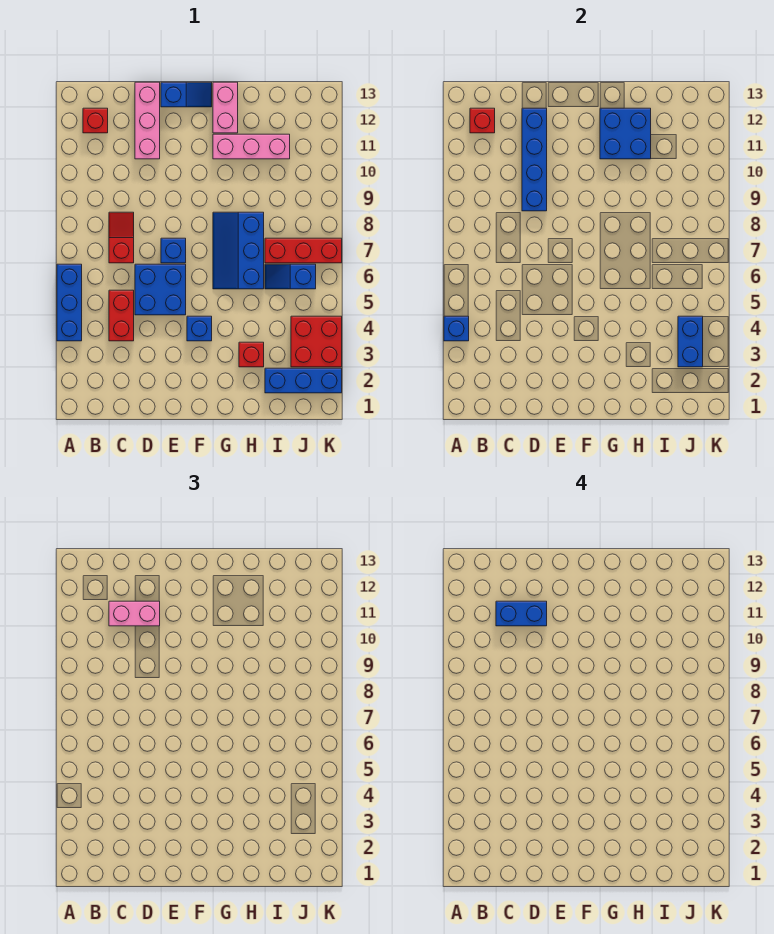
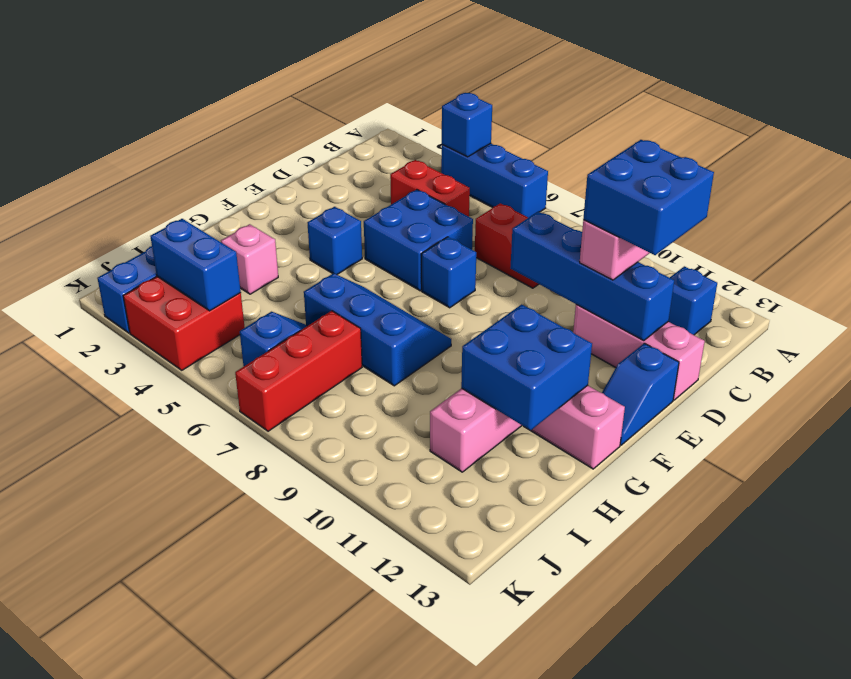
red brick B12 level 1 -> blue brick B12 level 1
red brick B12 level 2 -> none
blue brick C11:D11 level 4 -> blue brick C11:D12 level 4
red brick H3 level 1 -> pink brick H3 level 1

